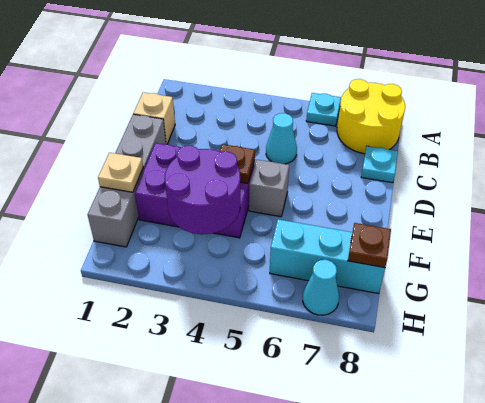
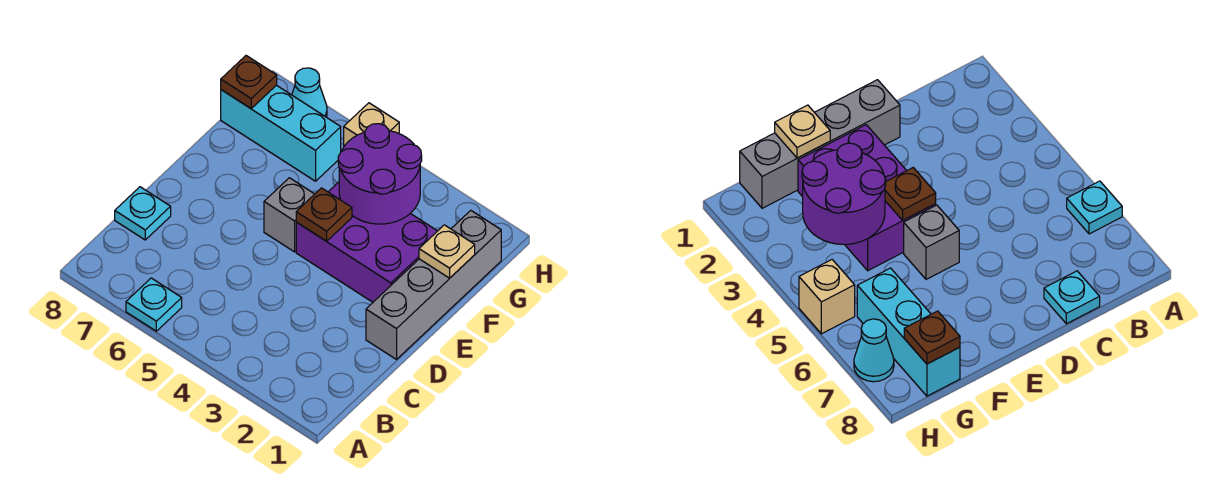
yellow round brick A7:B8 level 1 -> none
tan brick C1 level 1 -> tan brick H5 level 1
cyan cone C5 level 1 -> none

